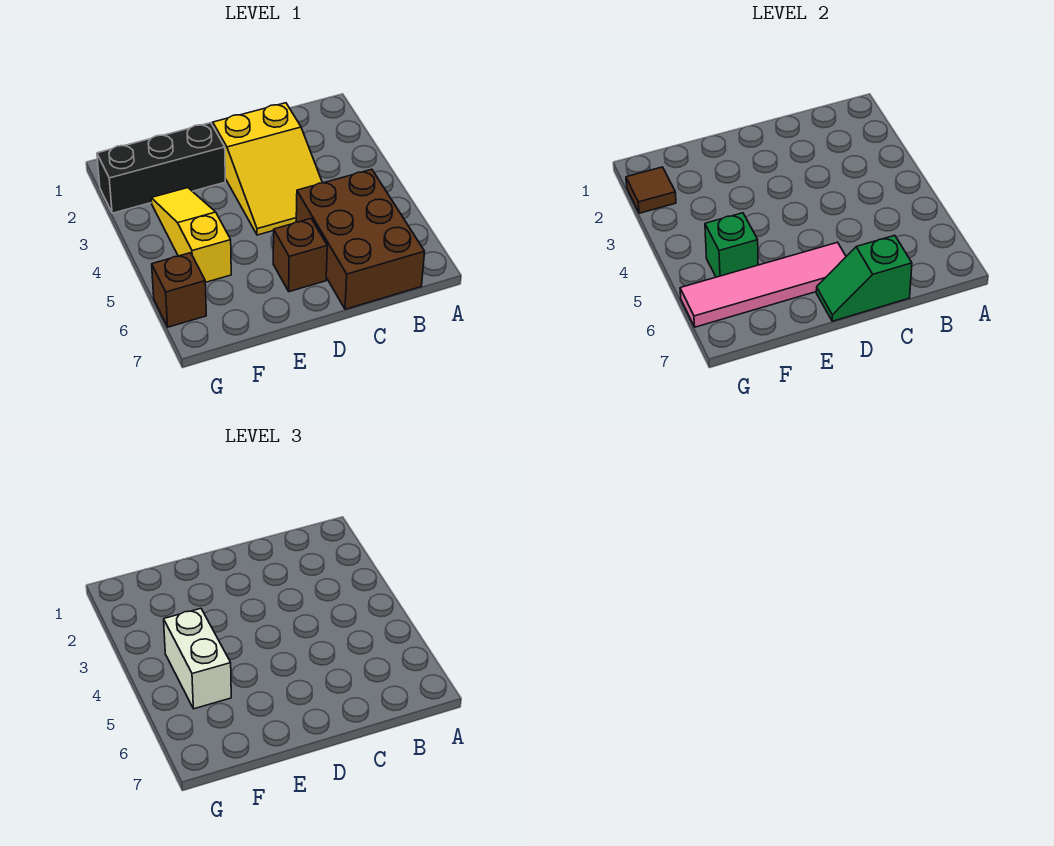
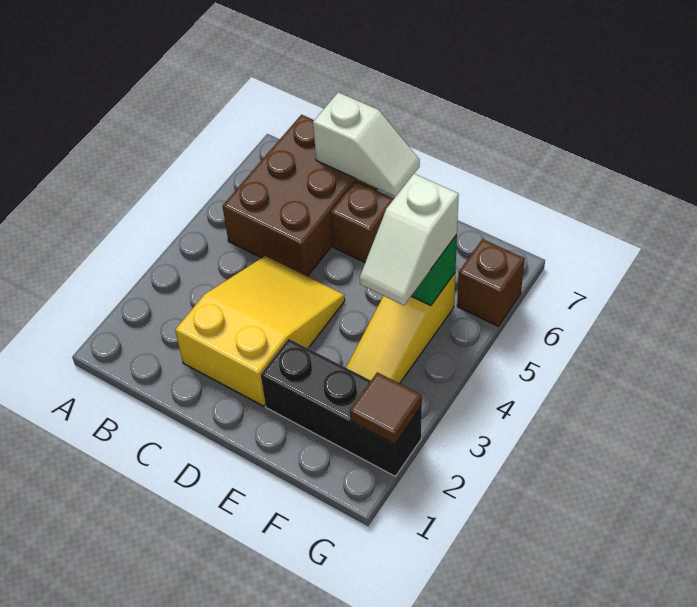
green slope C7:D7 level 2 top C -> white slope C7:D7 level 2 top C
pink tile D6:G6 level 2 -> none
white brick F4:F5 level 3 -> white slope F4:F5 level 3 top 5

